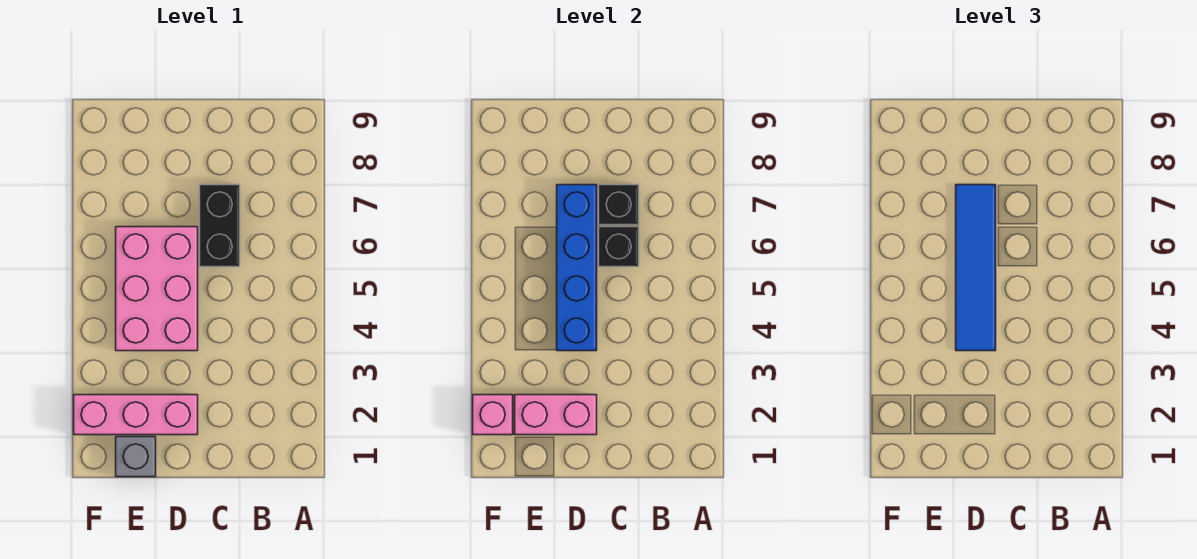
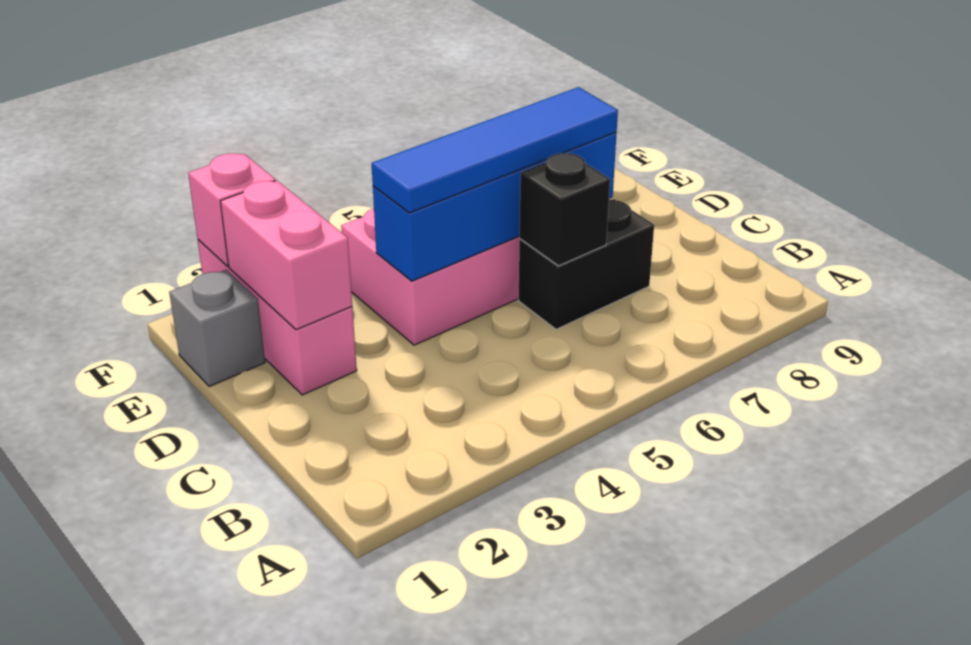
black brick C7 level 2 -> none

